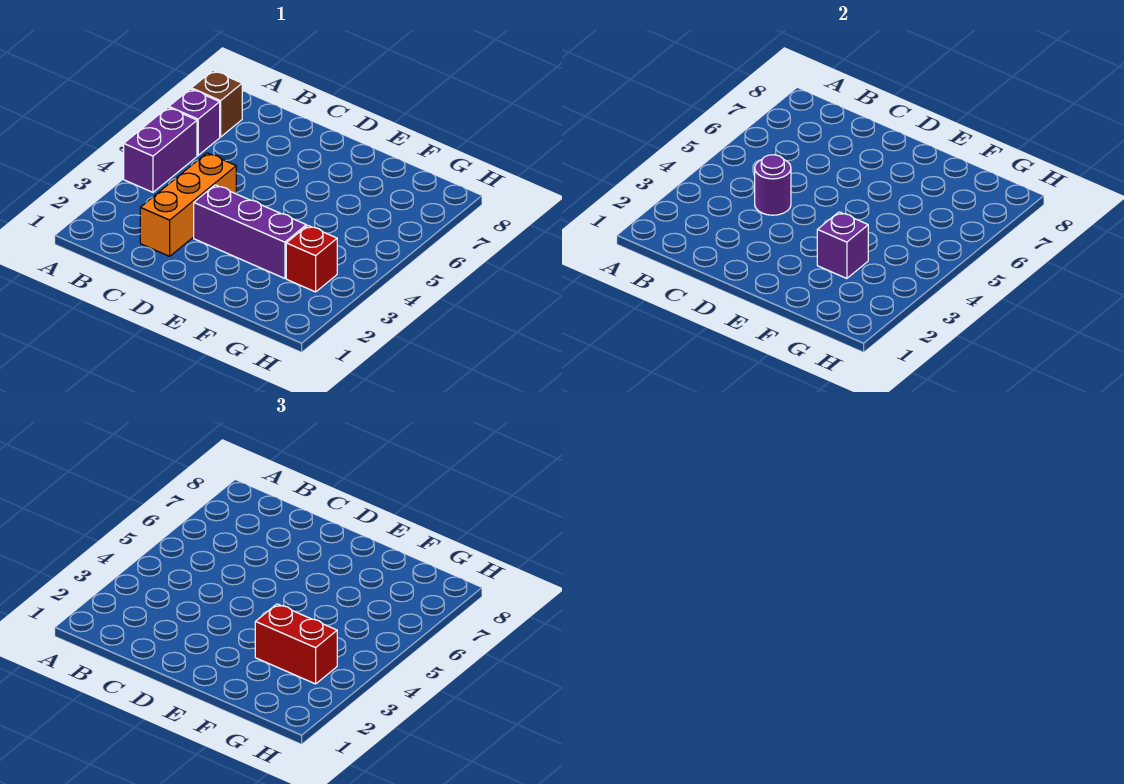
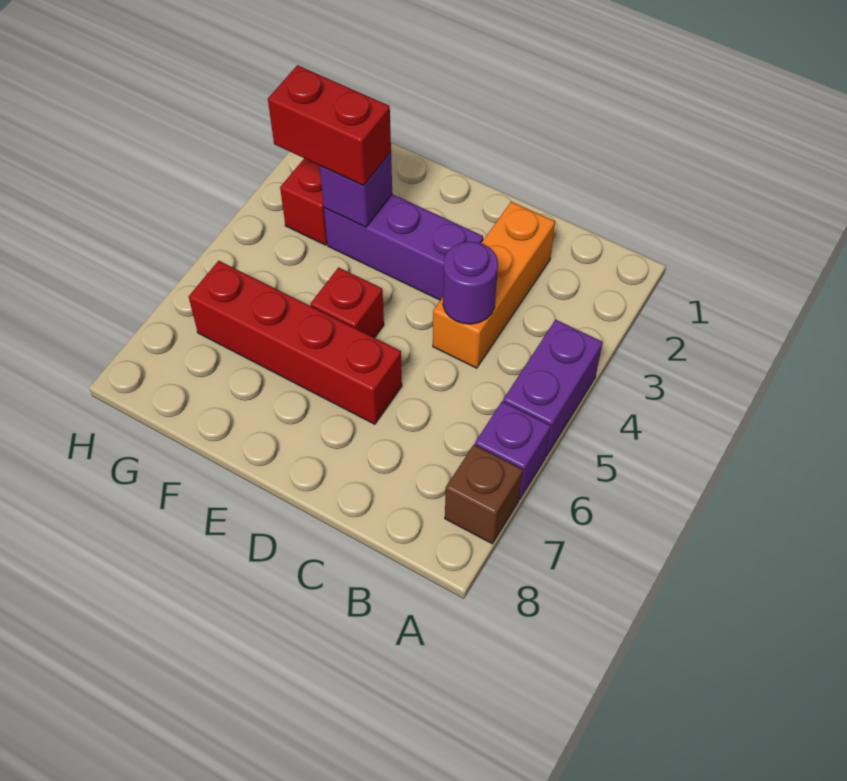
none -> red brick D6:G6 level 1
none -> red brick E5 level 1

